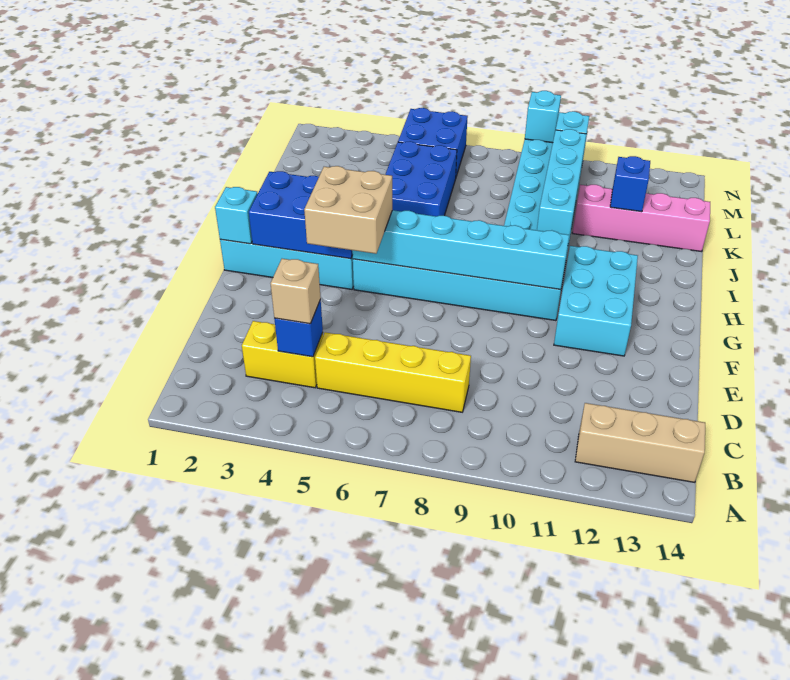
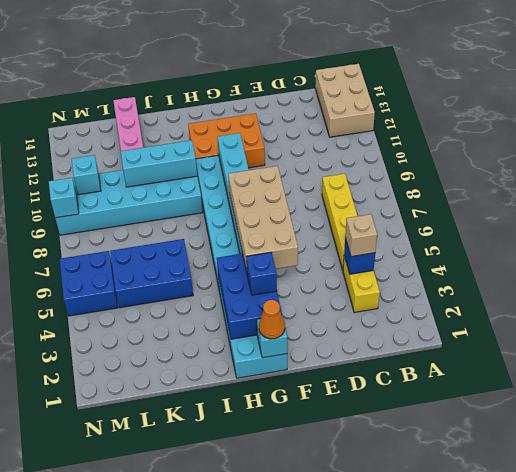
tan brick B12:B14 level 1 -> tan brick A12:B14 level 1
tan brick F4:G5 level 3 -> tan brick F4:G7 level 3
cyan brick F11:H12 level 1 -> orange brick F11:H12 level 1
none -> orange cone G1 level 3
cyan brick I10:L10 level 2 -> cyan brick I10:K10 level 2
blue brick K12 level 2 -> blue brick G3 level 3

